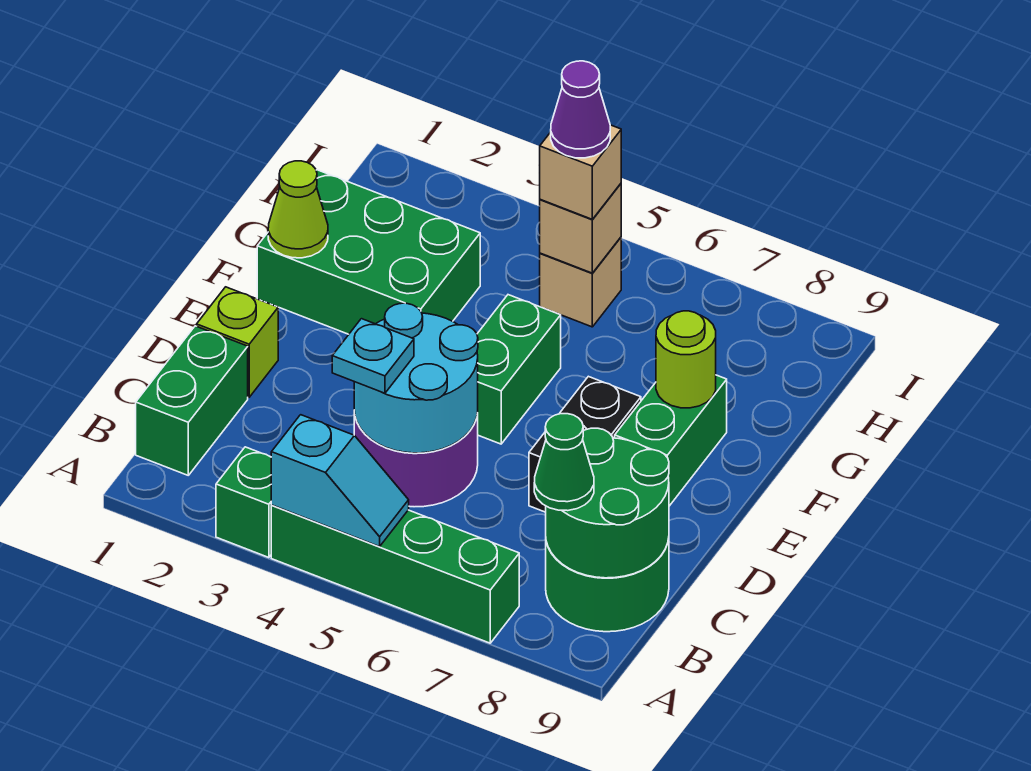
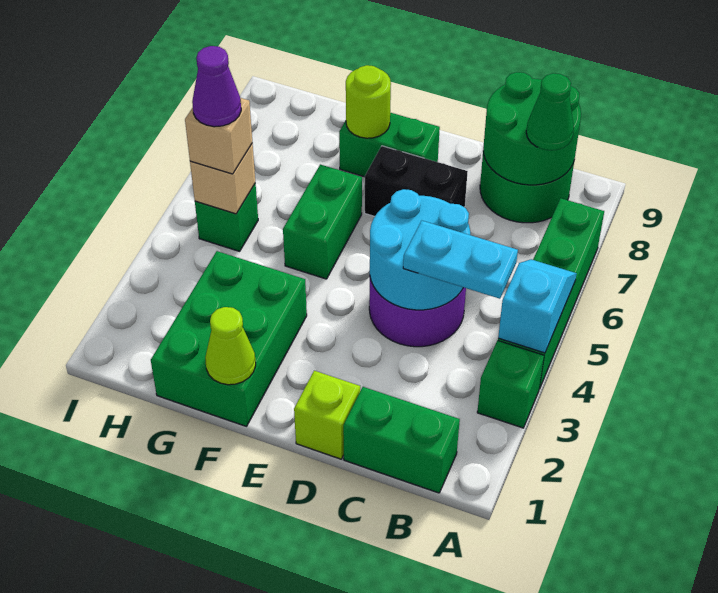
cyan plate C4 level 3 -> cyan plate B4:C4 level 3
green brick E5:F5 level 1 -> green brick F5:F6 level 1
tan brick H5 level 1 -> green brick H5 level 1

